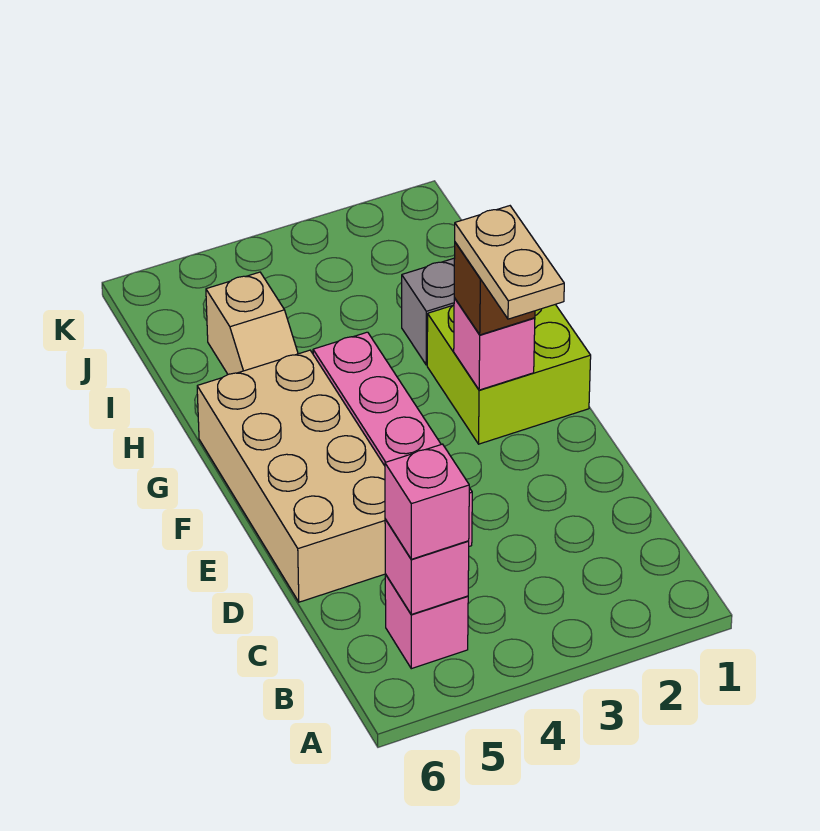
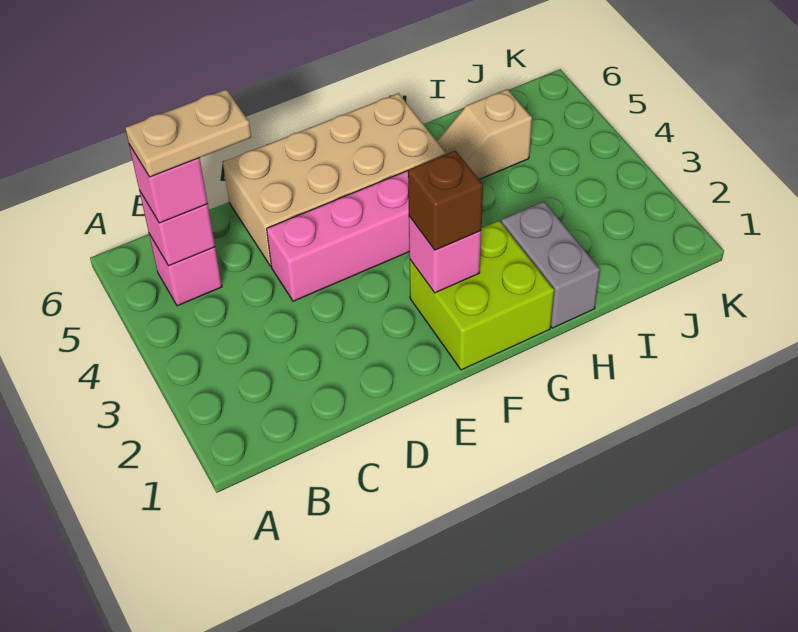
tan plate E2:F2 level 4 -> tan plate B5:C5 level 4

